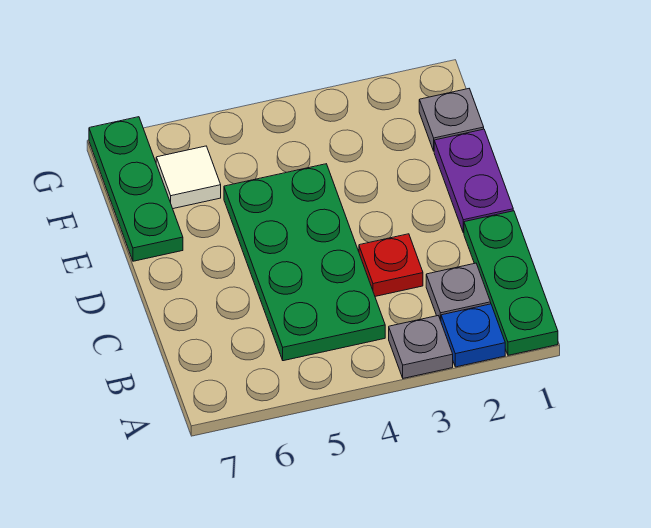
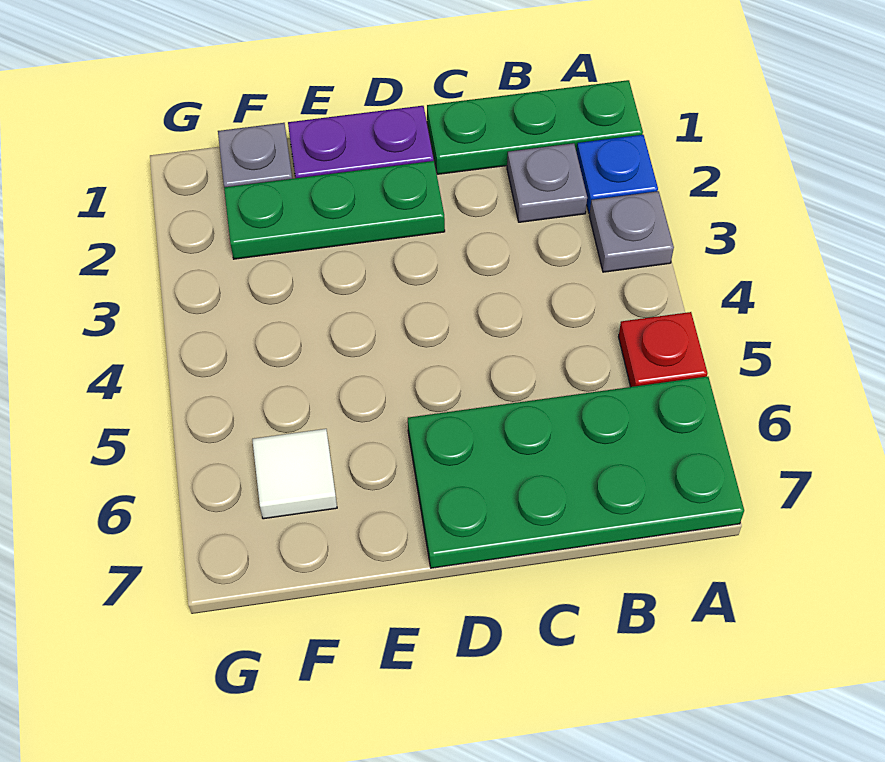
green plate B4:E5 level 1 -> green plate A6:D7 level 1
red plate C3 level 1 -> red plate A5 level 1
green plate E7:G7 level 1 -> green plate D2:F2 level 1

